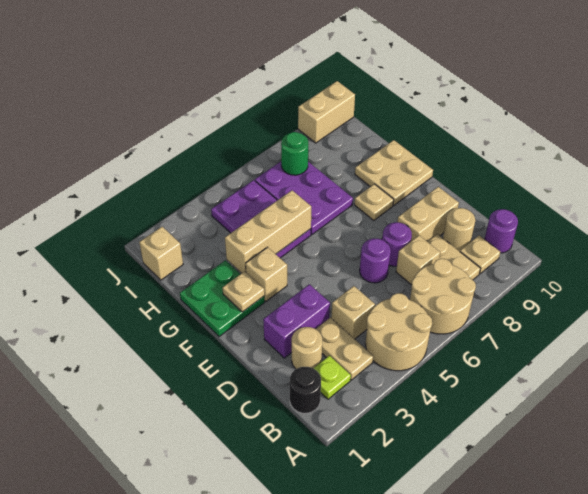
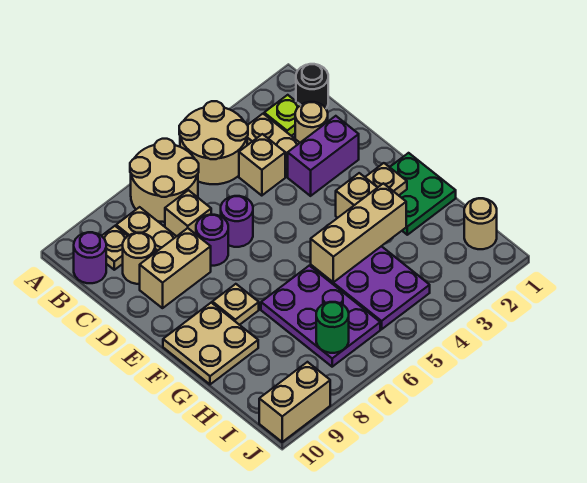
tan brick I1 level 1 -> tan round brick I1 level 1

